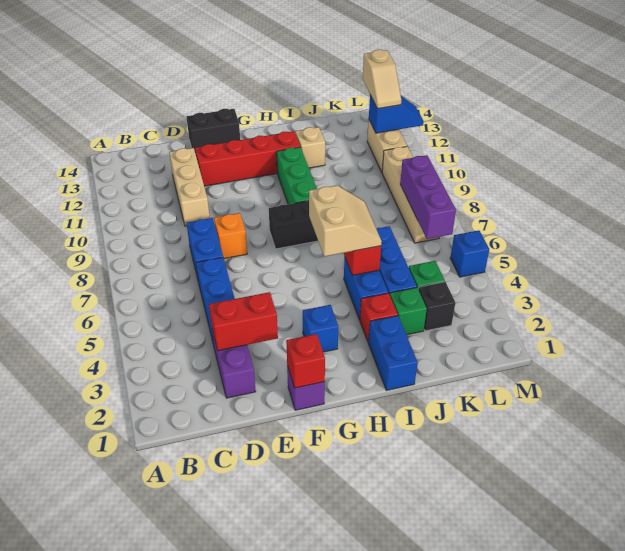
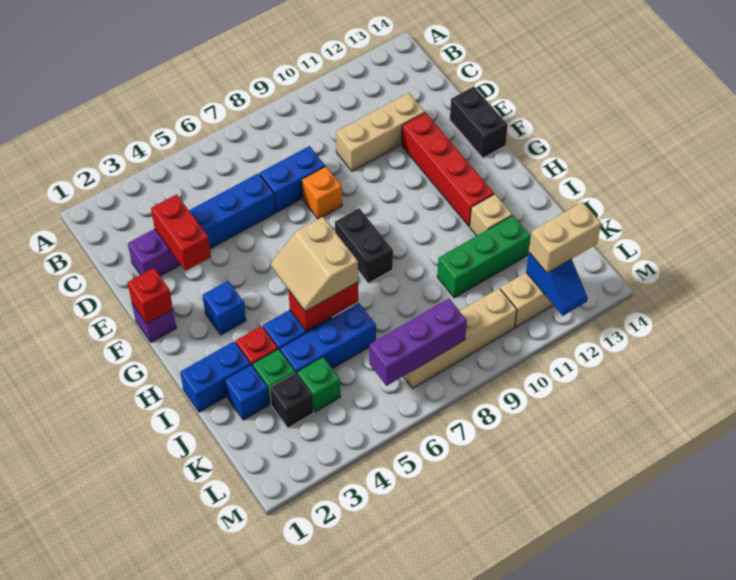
tan slope H5:I6 level 3 top H -> tan slope H5:I6 level 3 top 6
green brick H9:H11 level 1 -> green brick J10:J12 level 1
tan slope L12:L13 level 3 top 13 -> tan brick L12:L13 level 3
blue brick M5 level 1 -> blue brick J2 level 1

